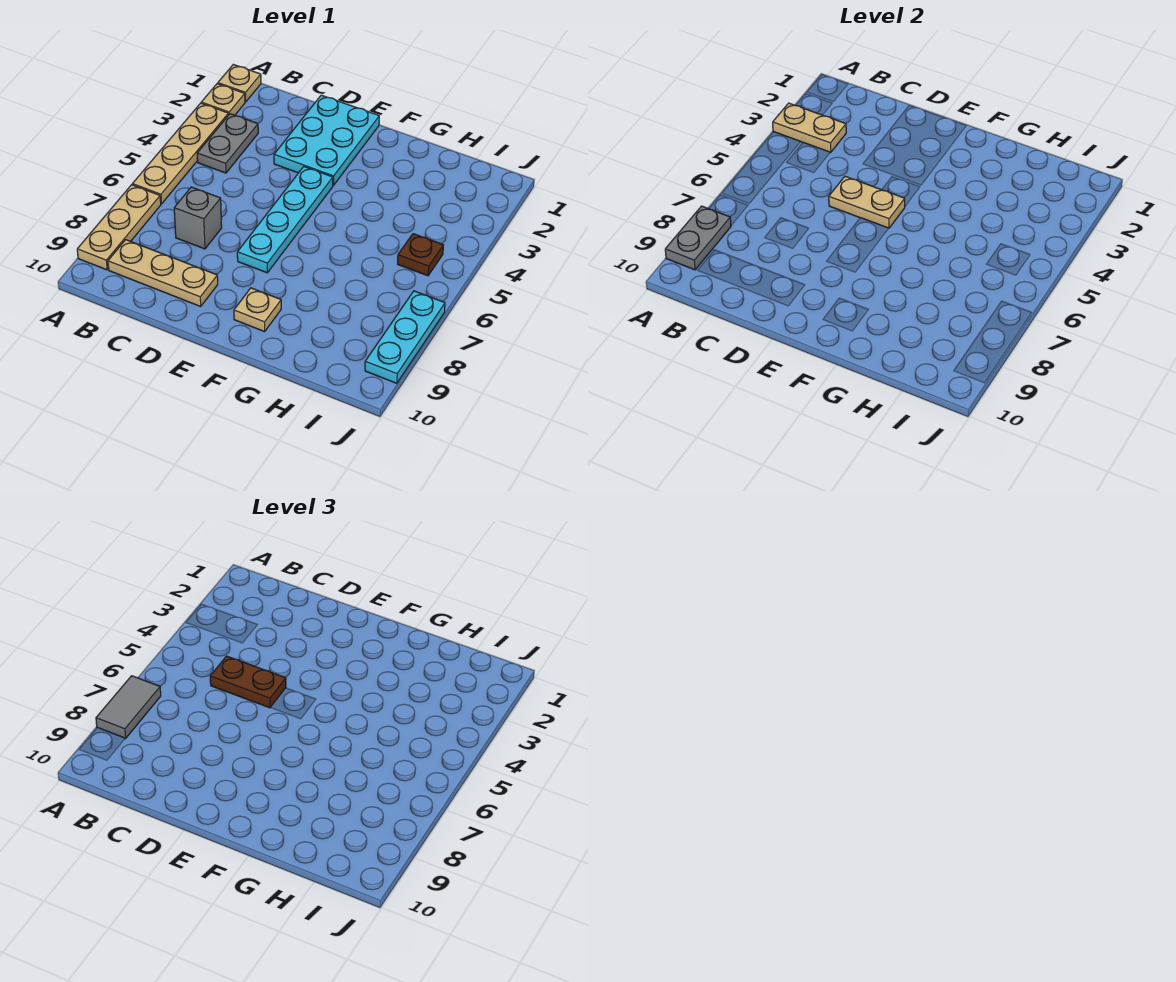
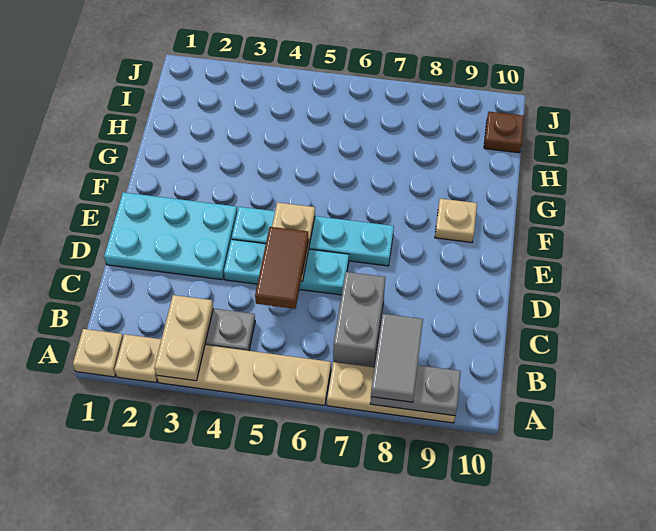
grey tile A7:A8 level 3 -> grey tile A8:B8 level 3
tan plate B9:D9 level 1 -> none
brown plate C5:D5 level 3 -> brown tile C5:D5 level 3
grey brick C7 level 1 -> grey brick B7:C7 level 1
brown plate I5 level 1 -> brown plate I10 level 1
cyan plate J7:J9 level 1 -> cyan plate D4:D6 level 1

